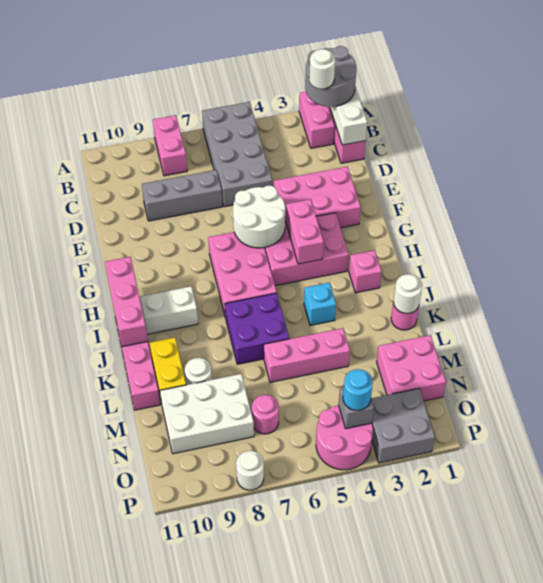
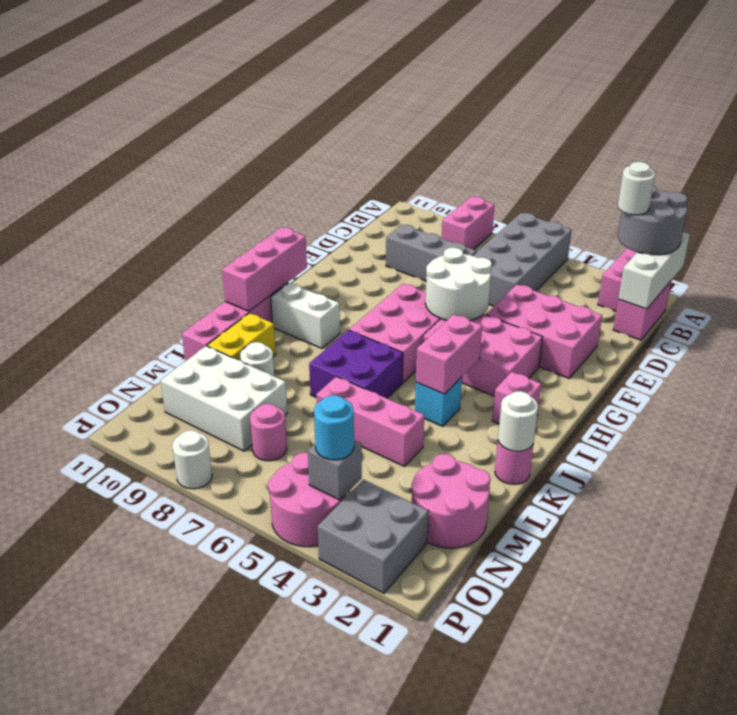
pink brick G4:H4 level 2 -> pink brick I4:J4 level 2
pink brick M1:N2 level 1 -> pink round brick M1:N2 level 1

